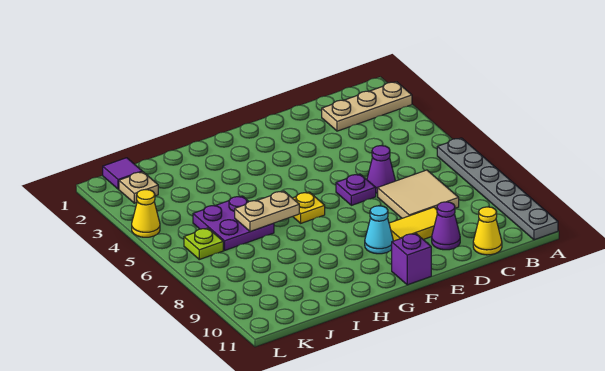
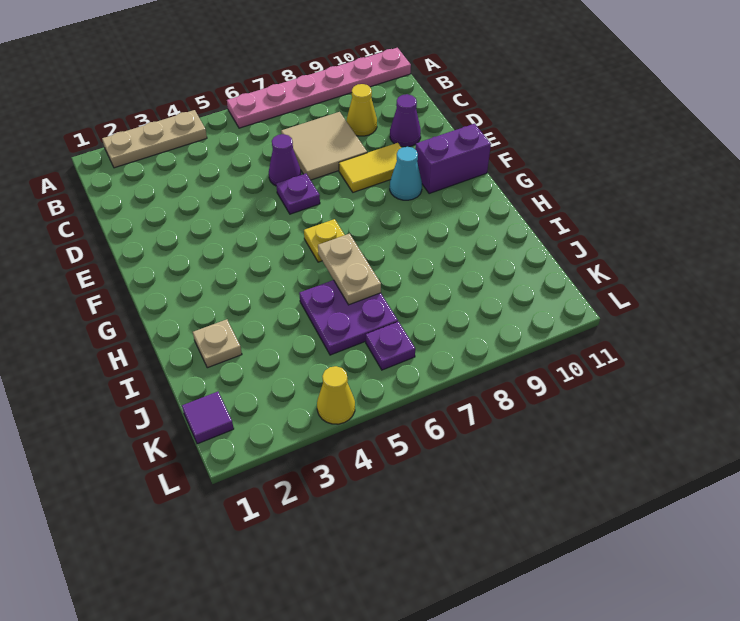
tan plate A2:C2 level 1 -> tan plate A2:A4 level 1
grey plate A6:A11 level 1 -> pink plate A6:A11 level 1
yellow cone C11 level 1 -> yellow cone C9 level 1
yellow tile D9:E9 level 1 -> yellow tile E8:E9 level 1
purple brick F11 level 1 -> purple brick F10:F11 level 1
tan plate K2 level 1 -> tan plate I2 level 1
lime plate K6 level 1 -> purple plate K6 level 1

